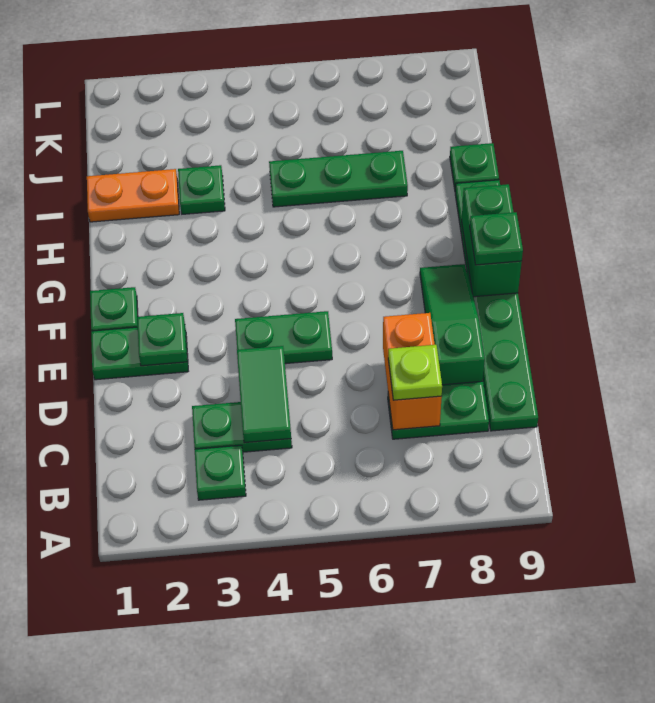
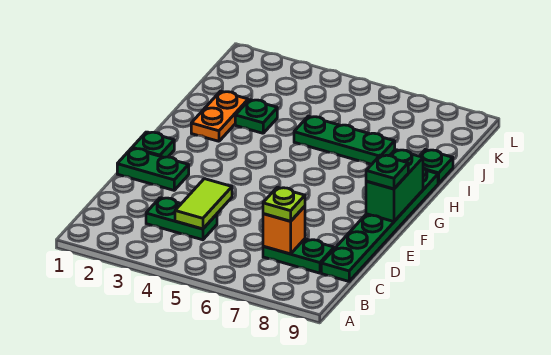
green plate B3 level 1 -> none
green tile C4:D4 level 2 -> lime tile C4:D4 level 2
orange brick C7:D7 level 2 -> orange brick C7 level 2
green slope D8:F8 level 1 top D -> none
green plate E2 level 2 -> none
green plate E4:E5 level 1 -> none
orange plate I1:I2 level 1 -> orange plate H2:I2 level 1

